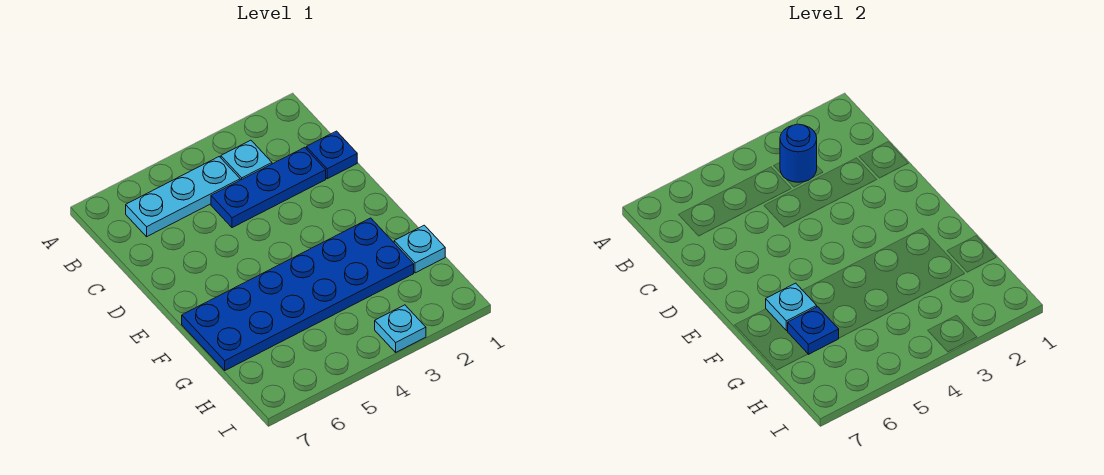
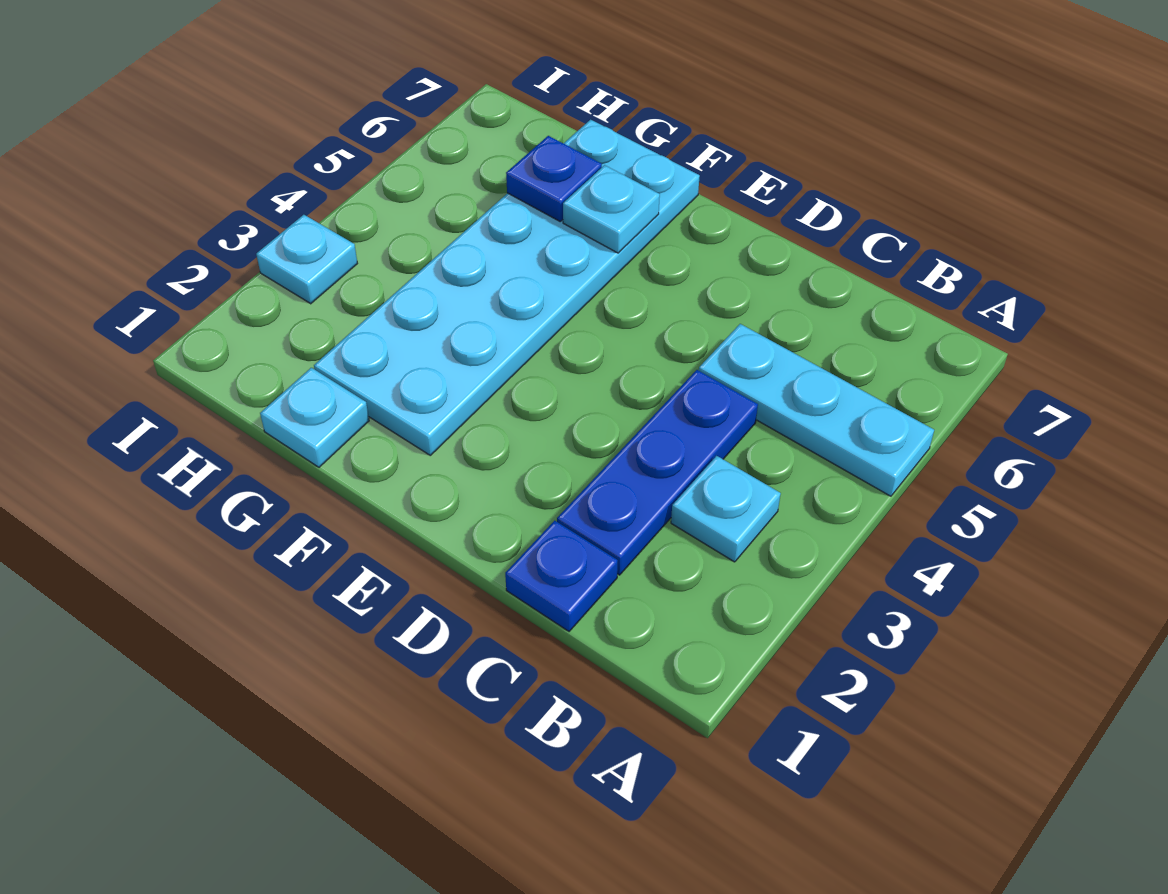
blue round brick B3 level 2 -> none
cyan plate B4:B6 level 1 -> cyan plate A5:C5 level 1
blue plate F2:G7 level 1 -> cyan plate F2:G7 level 1

